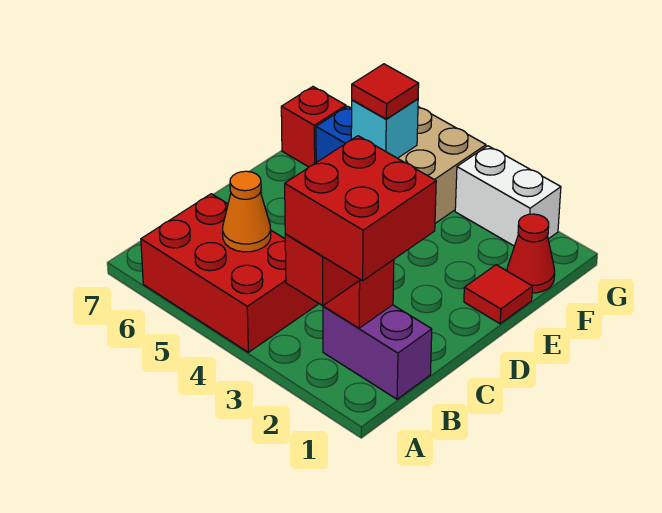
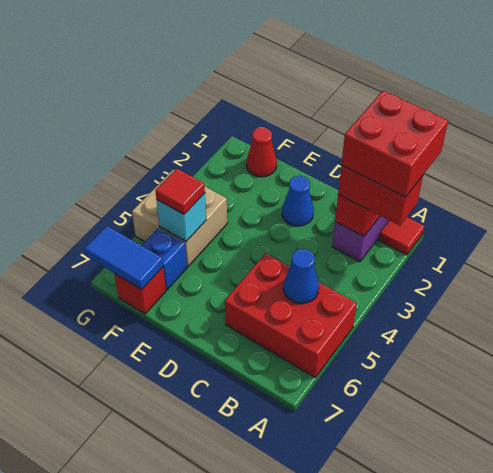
red brick A4:B6 level 1 -> red brick A5:C6 level 1
orange cone B5 level 2 -> blue cone B5 level 2
none -> blue cone D2 level 1
red tile E1 level 1 -> red tile A1 level 1
none -> blue tile F7:G7 level 2
white brick G2:G3 level 1 -> none

